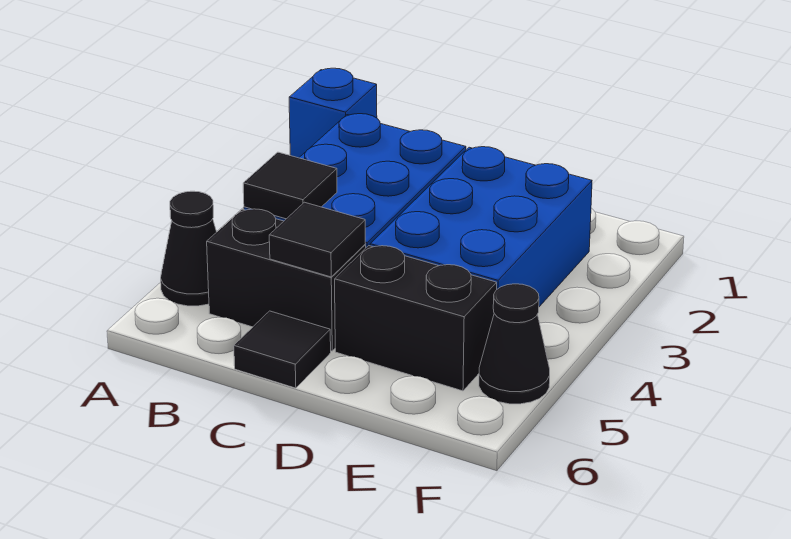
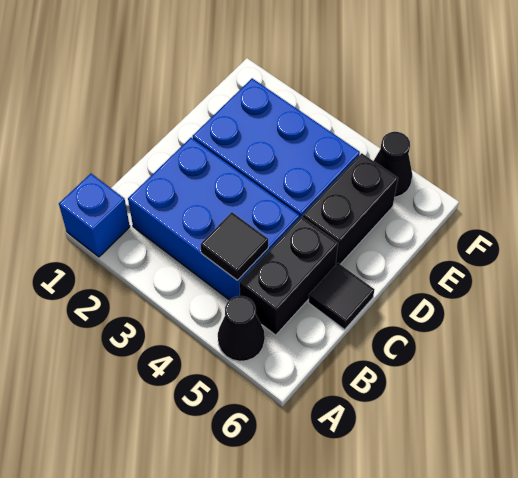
black tile C5 level 2 -> none

